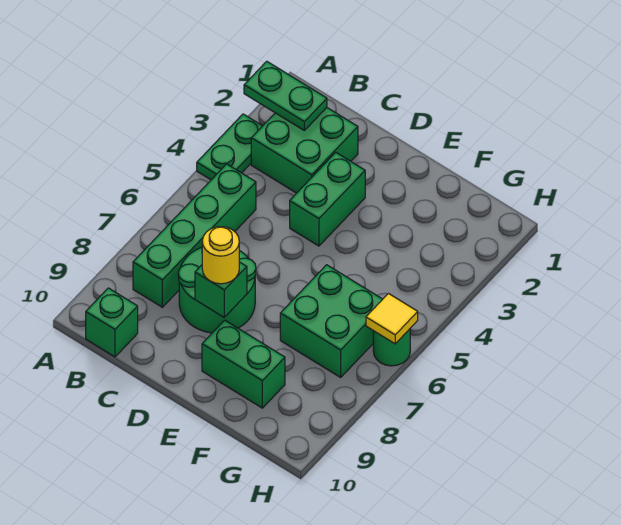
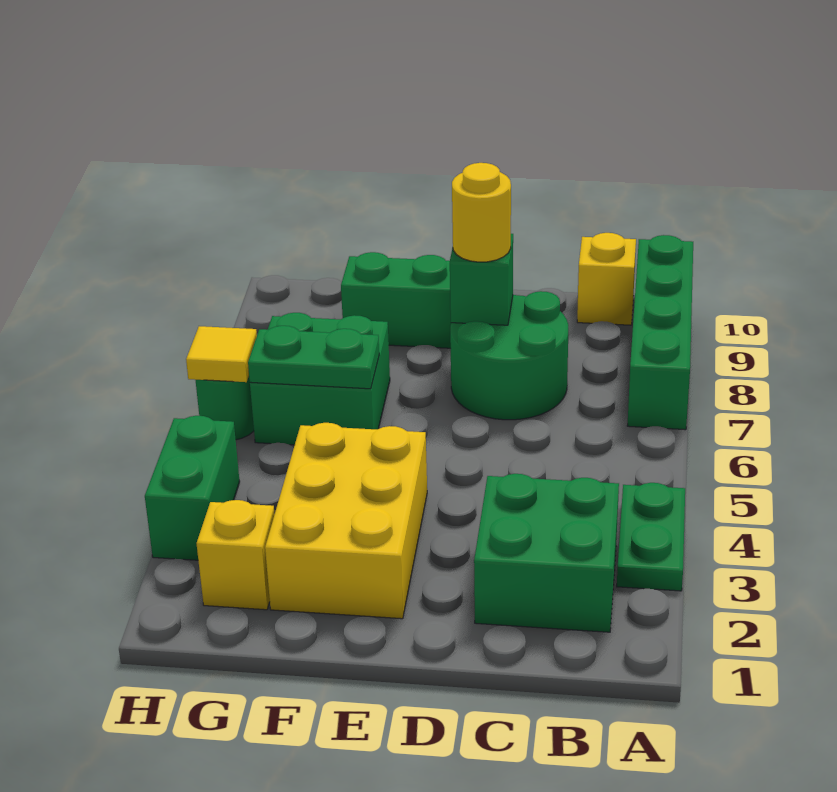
green plate A2:B2 level 2 -> green plate F6:G6 level 2
green brick B5:B8 level 1 -> green brick A7:A10 level 1
green brick B10 level 1 -> yellow brick B10 level 1
green brick D3:D4 level 1 -> green brick H3:H4 level 1
none -> yellow brick E2:F4 level 1
none -> yellow brick G2 level 1

